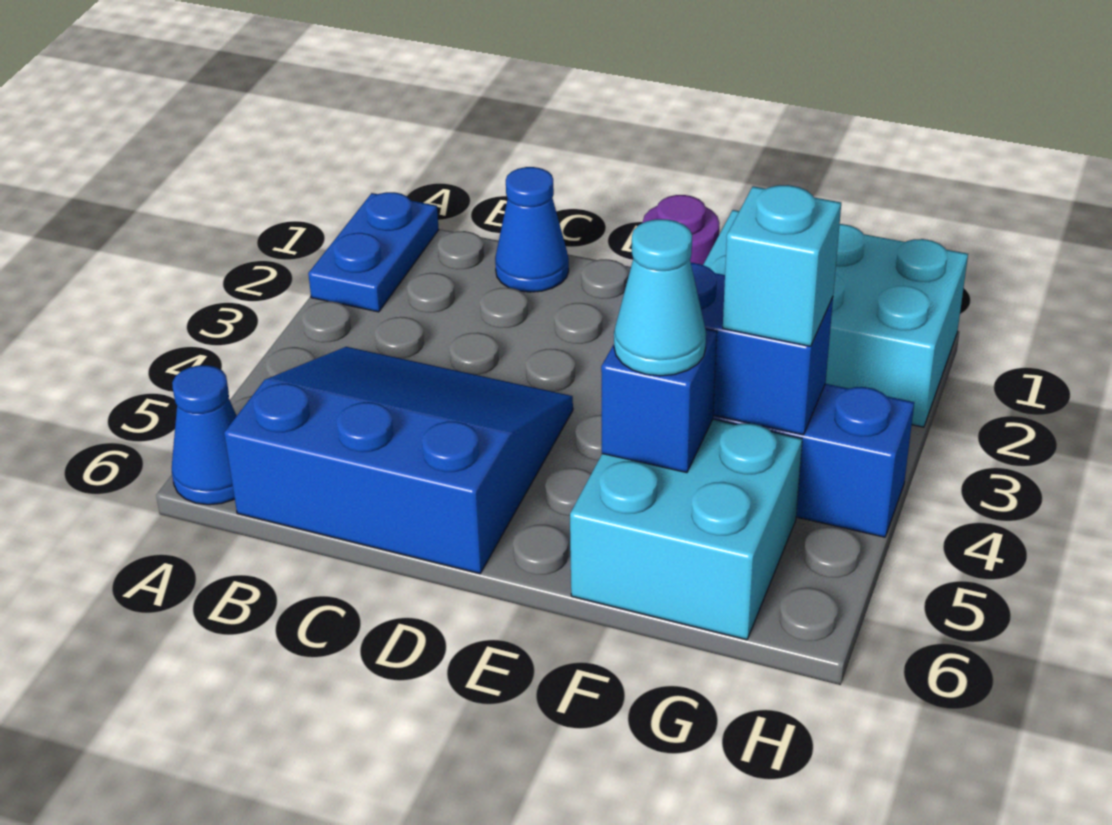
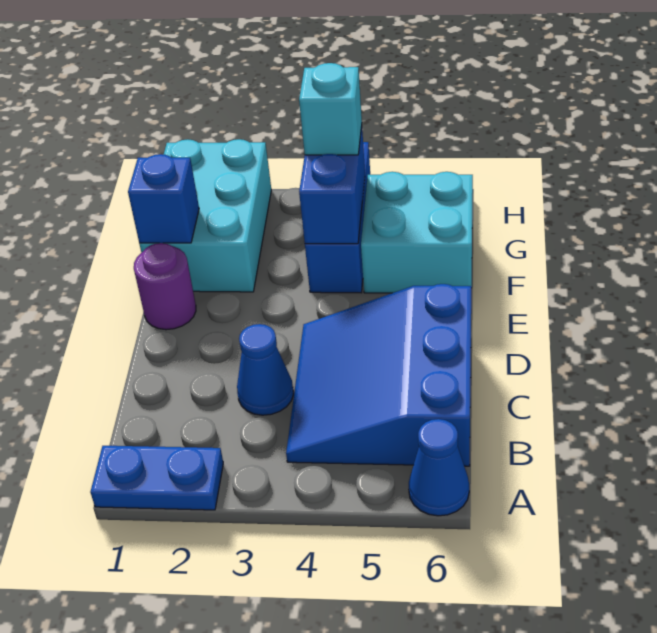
blue cone C1 level 1 -> blue cone C3 level 1
blue brick F5 level 2 -> blue brick F1 level 2
cyan cone F5 level 3 -> none

